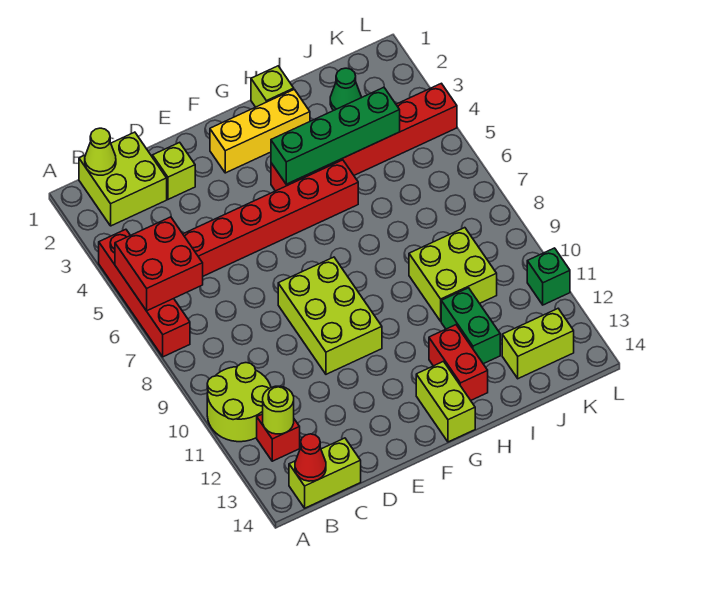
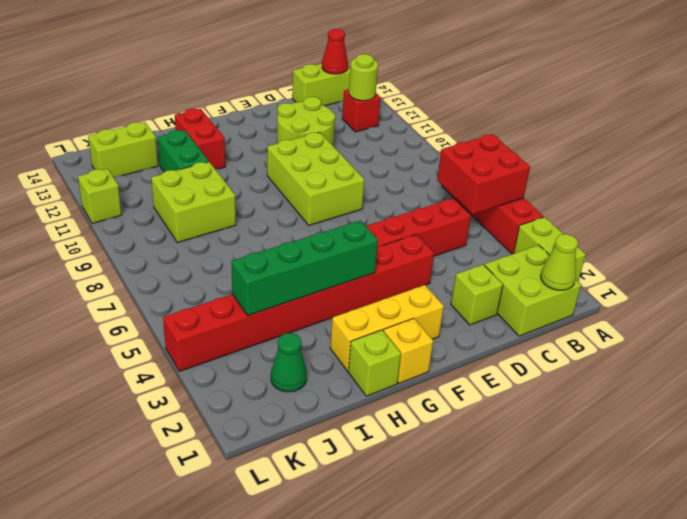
lime round brick A10:B11 level 1 -> lime round brick D11:E12 level 1
none -> yellow brick G1 level 1
red brick G4:L4 level 1 -> red brick E4:L4 level 1
lime brick G13:G14 level 1 -> lime brick A2:A3 level 1
green brick L11 level 1 -> lime brick L11 level 1

